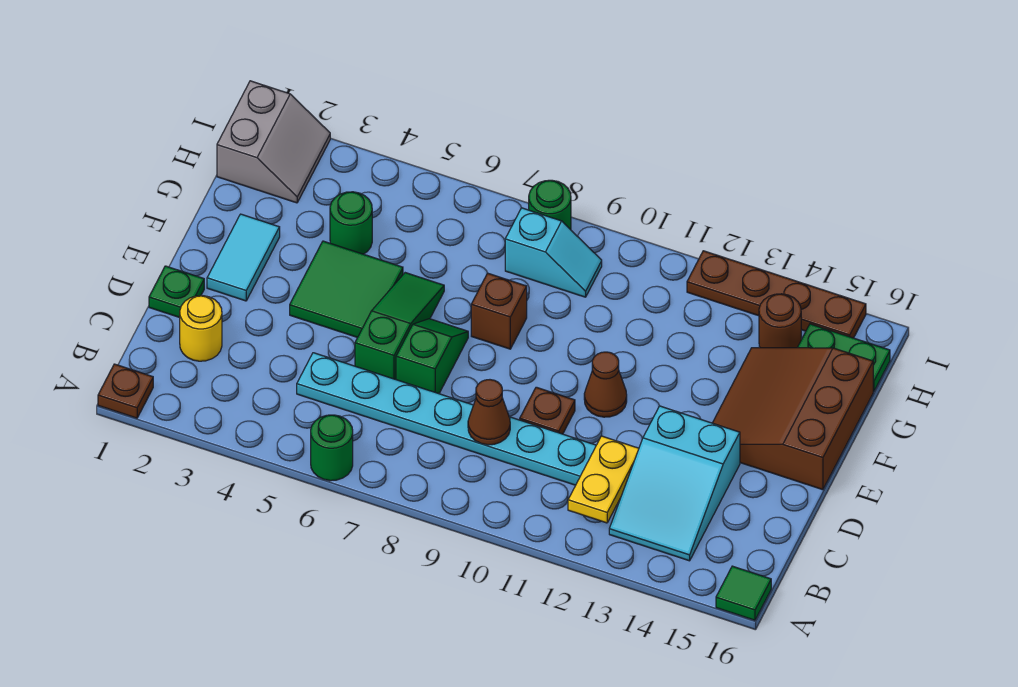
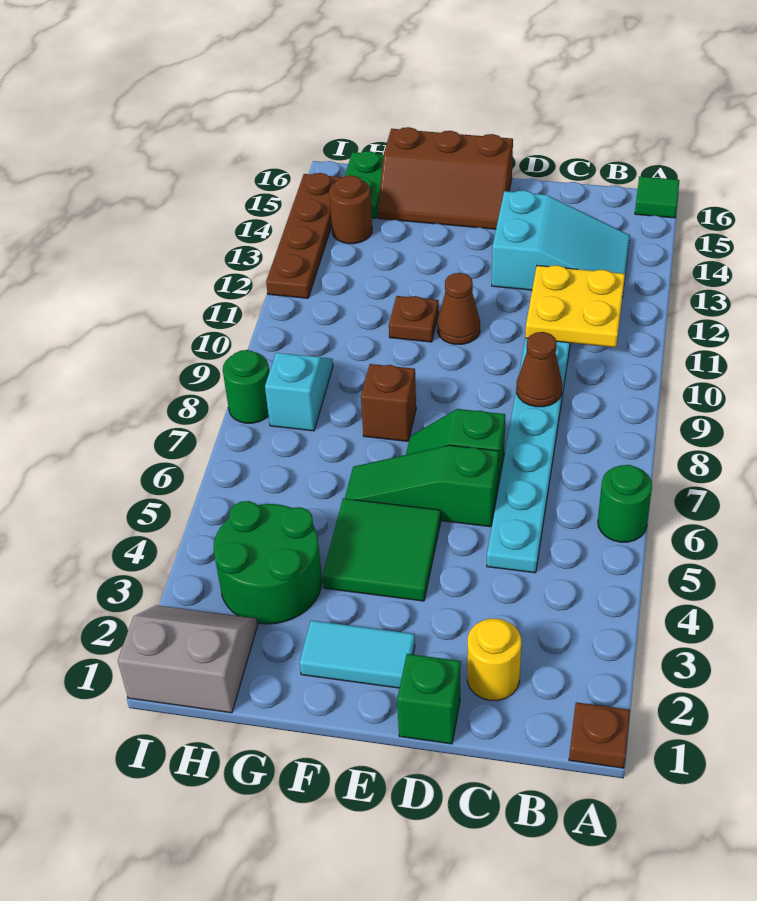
yellow plate B12:C12 level 2 -> yellow plate B11:C12 level 2
green plate D1 level 1 -> green brick D1 level 1
brown plate D10 level 1 -> brown plate F11 level 1
brown slope E14:G16 level 1 top 16 -> brown slope E15:G16 level 1 top 16
green round brick G4 level 1 -> green round brick G3:H4 level 1

